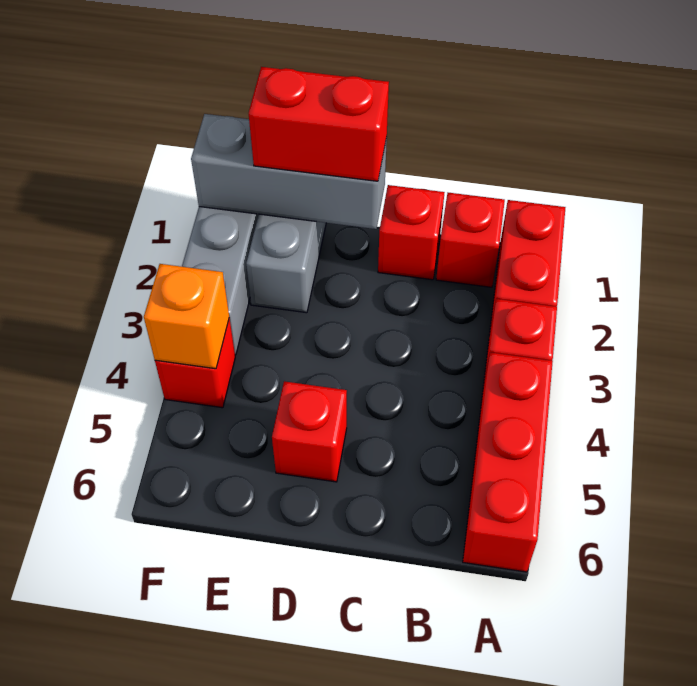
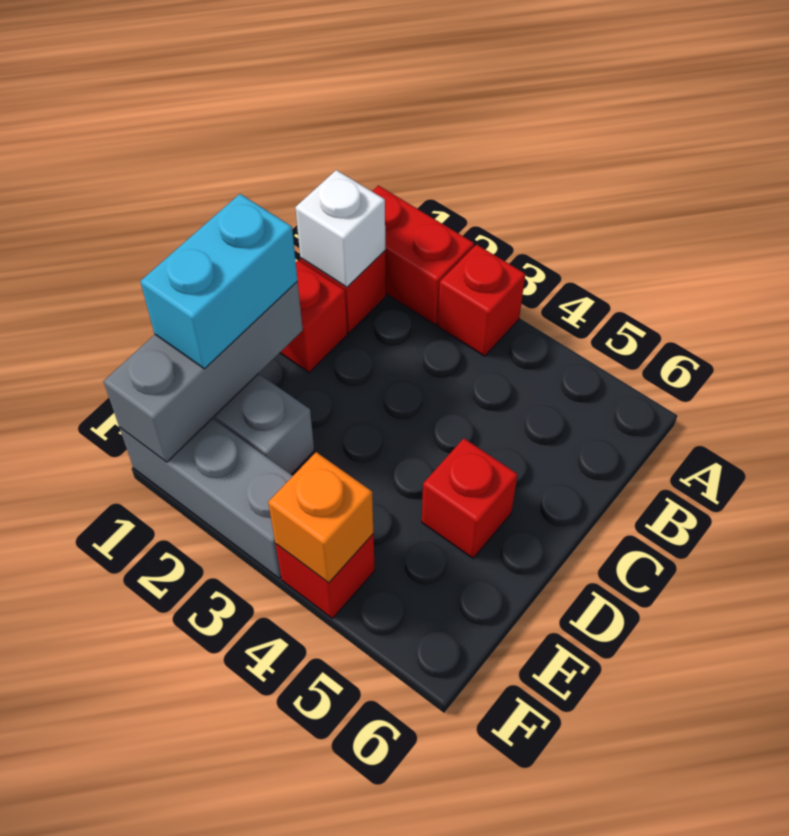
red brick A4:A6 level 1 -> none
none -> white brick B1 level 2
red brick D1:E1 level 3 -> cyan brick D1:E1 level 3

